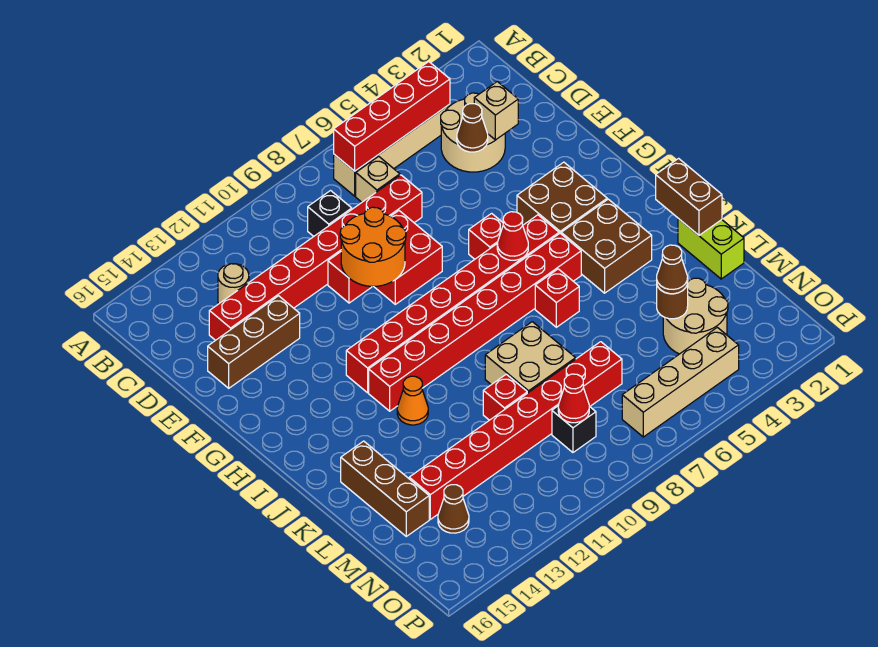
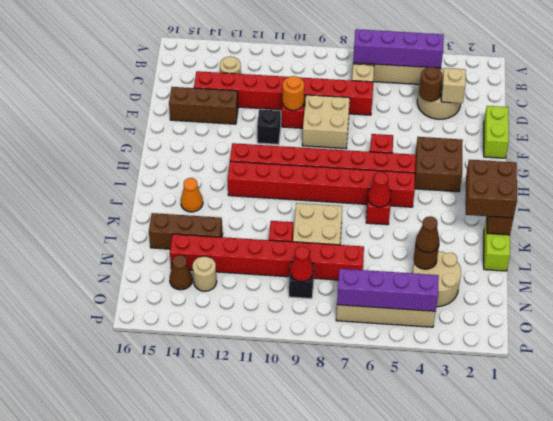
red brick B4:B7 level 2 -> purple brick B4:B7 level 2
black brick C9 level 1 -> black brick F11 level 1
brown cone D4 level 2 -> brown round brick D4 level 2
none -> lime brick E1:F1 level 1
red brick E8:F9 level 1 -> tan brick E8:F9 level 1
orange round brick E9:F10 level 2 -> orange round brick E10 level 2
red cone H6 level 2 -> red cone J6 level 2
brown brick I3:J4 level 1 -> brown brick J1:K2 level 3
orange cone J12 level 1 -> orange cone J14 level 1
brown brick K15:M15 level 1 -> brown brick L13:L15 level 1
none -> tan round brick N13 level 1
none -> purple brick O4:O7 level 2

